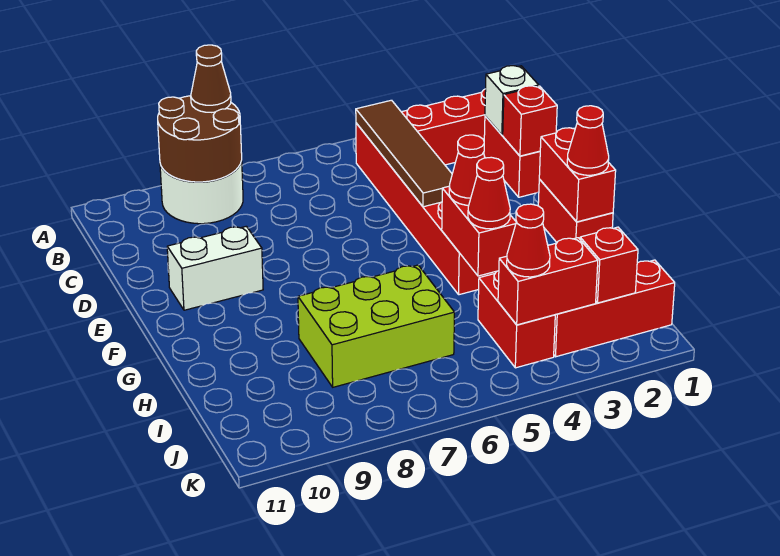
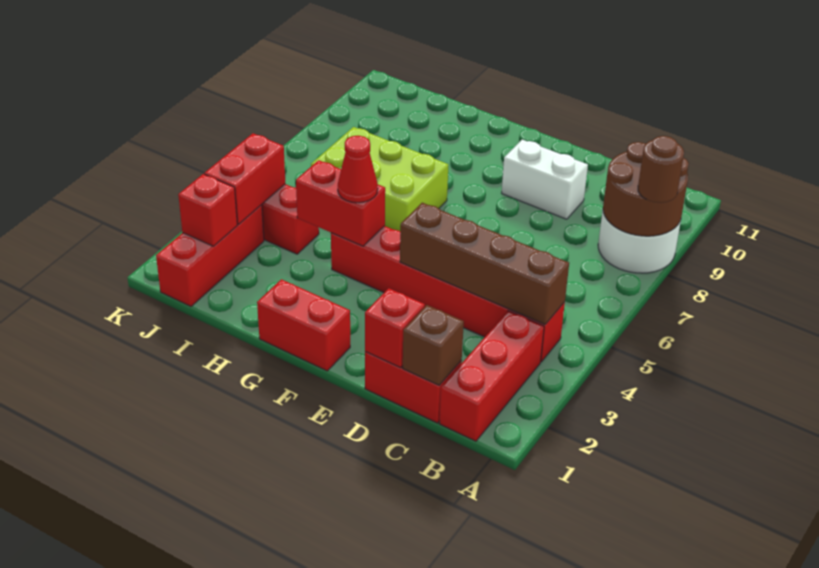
brown cone A8 level 3 -> brown round brick A8 level 3
brown tile B4:E4 level 2 -> brown brick B4:E4 level 2
white brick C1 level 2 -> brown brick C1 level 2
white brick E9:E10 level 1 -> white brick D9:E9 level 1
red brick F1:G1 level 2 -> none
red cone G1 level 3 -> none
red cone H4 level 3 -> none
lime brick H6:I8 level 1 -> lime brick G6:I7 level 1
red cone J4 level 3 -> none

